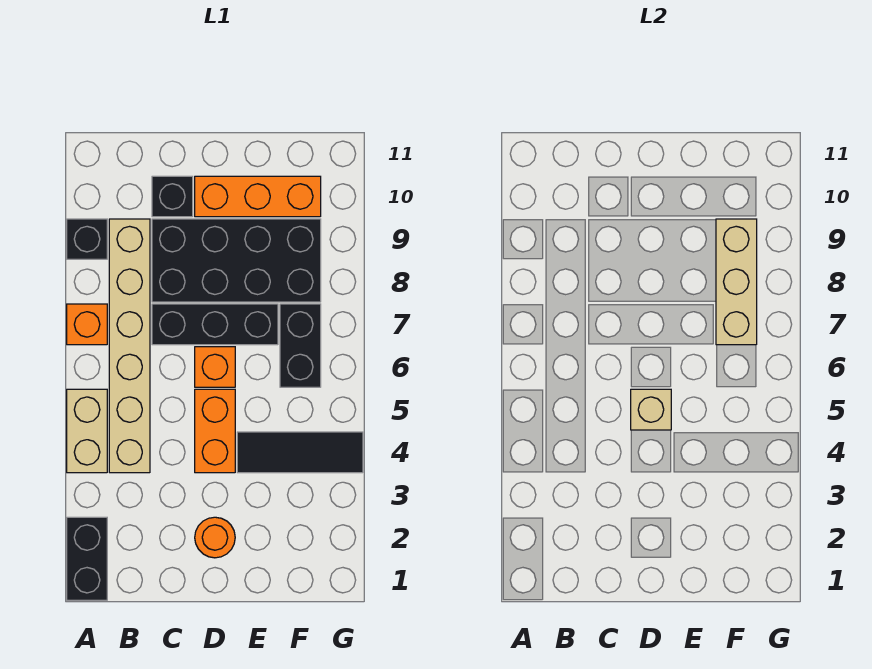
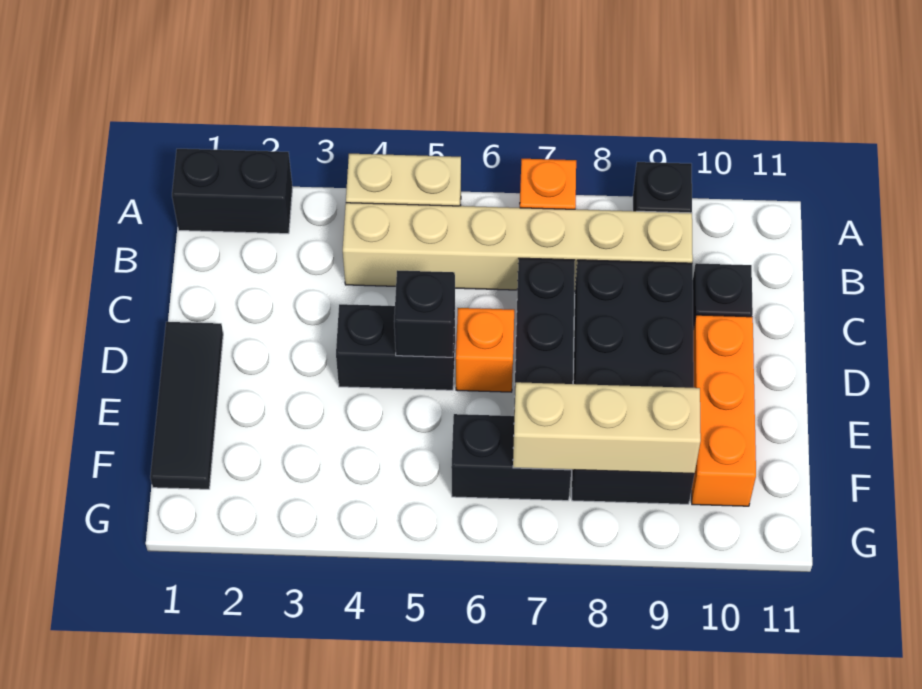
orange round brick D2 level 1 -> none
orange brick D4:D5 level 1 -> black brick D4:D5 level 1
tan brick D5 level 2 -> black brick D5 level 2
black tile E4:G4 level 1 -> black tile D1:F1 level 1

